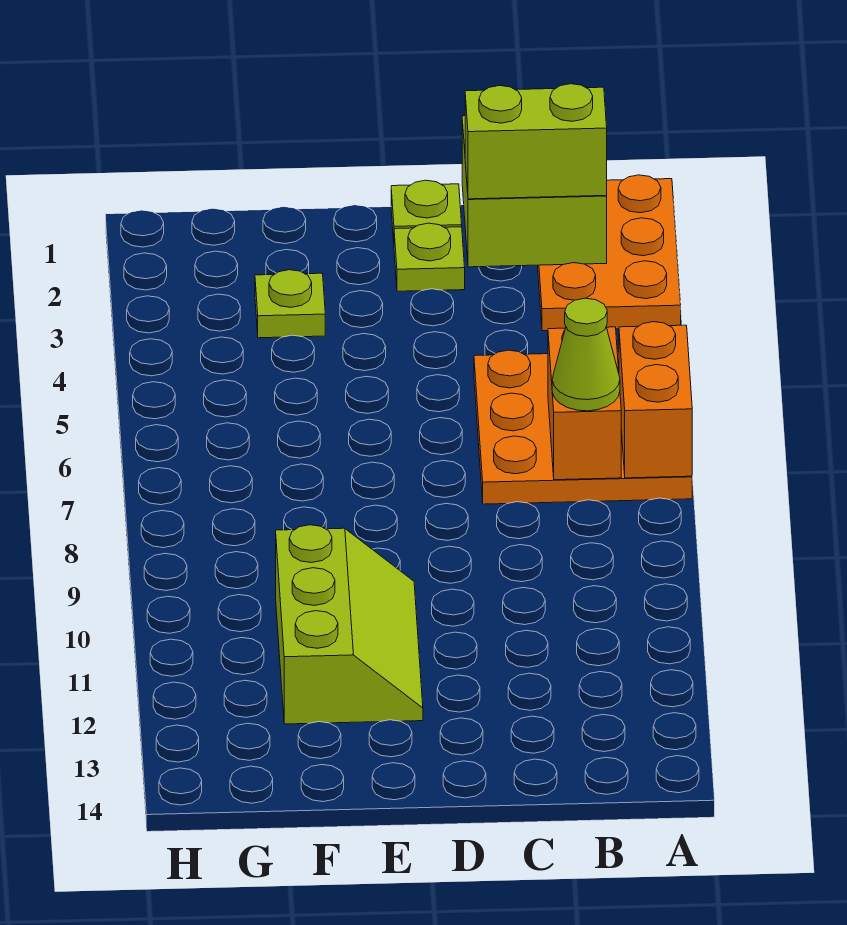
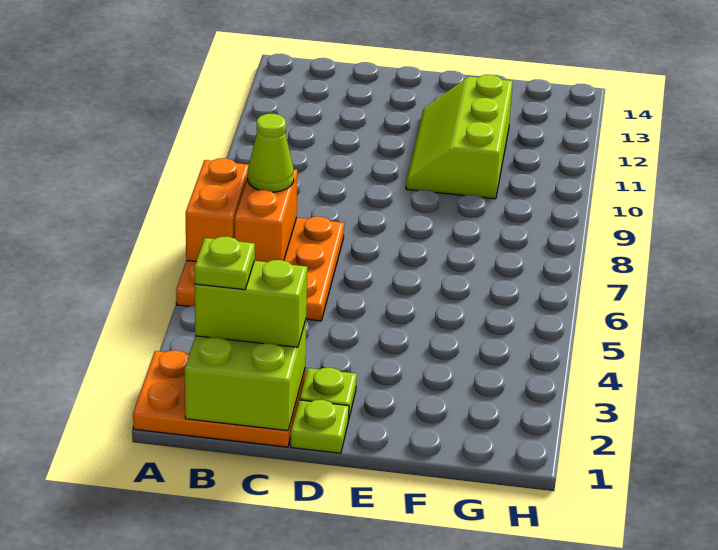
orange plate A1:B3 level 1 -> orange plate A1:C2 level 1
lime plate F3 level 1 -> lime plate B2 level 4

